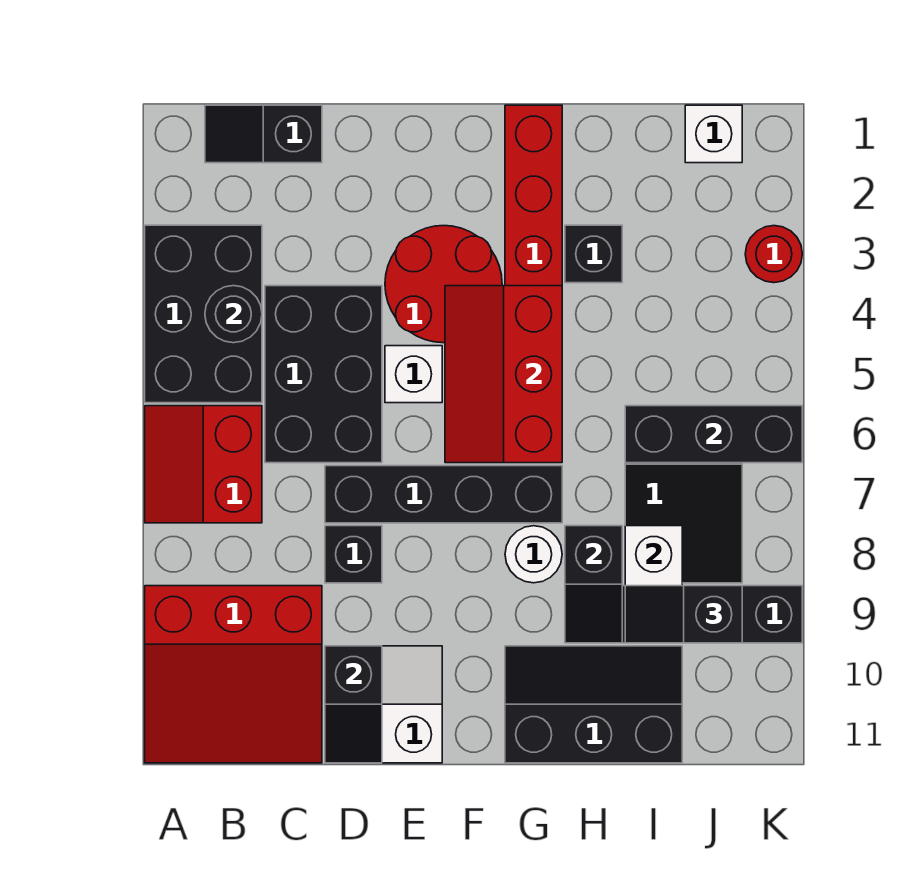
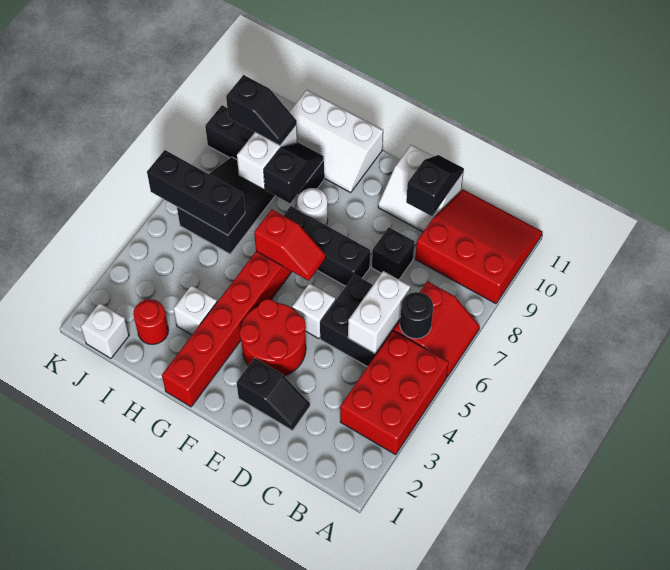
black brick A3:B5 level 1 -> red brick A3:B5 level 1
black slope B1:C1 level 1 top C -> black slope D2:E2 level 1 top E
black round brick B4 level 2 -> black round brick B6 level 2
black brick C4:D6 level 1 -> black brick C5:D6 level 1
none -> white brick C5:C6 level 2
black brick D7:G7 level 1 -> black brick E7:G7 level 1
red slope F4:G6 level 2 top G -> red slope F6:G6 level 2 top G
black slope G10:I11 level 1 top 11 -> white slope G10:I11 level 1 top 11
black brick H3 level 1 -> white brick H3 level 1
red round brick K3 level 1 -> red round brick I2 level 1

